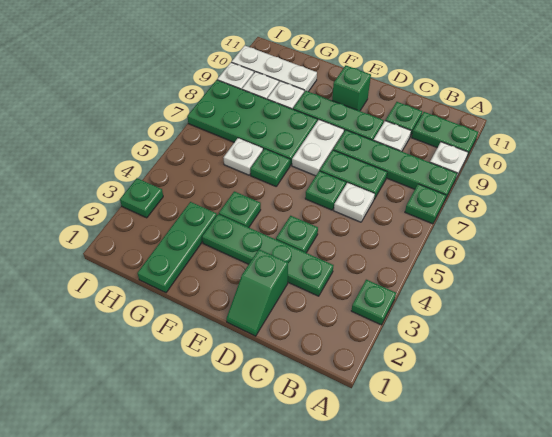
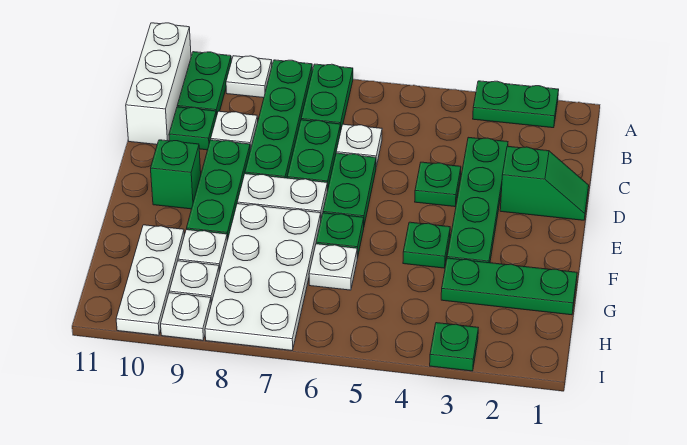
green plate A3 level 1 -> green plate A2:A3 level 1
green plate A7 level 1 -> green plate A7:B7 level 1
none -> white brick A11:C11 level 1
green plate D6 level 1 -> green plate D6:E6 level 1
green plate F7:I8 level 1 -> white plate F7:I8 level 1

